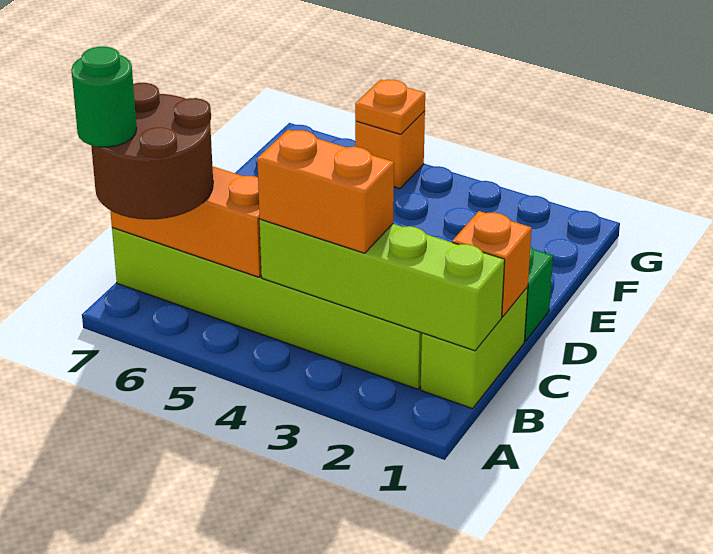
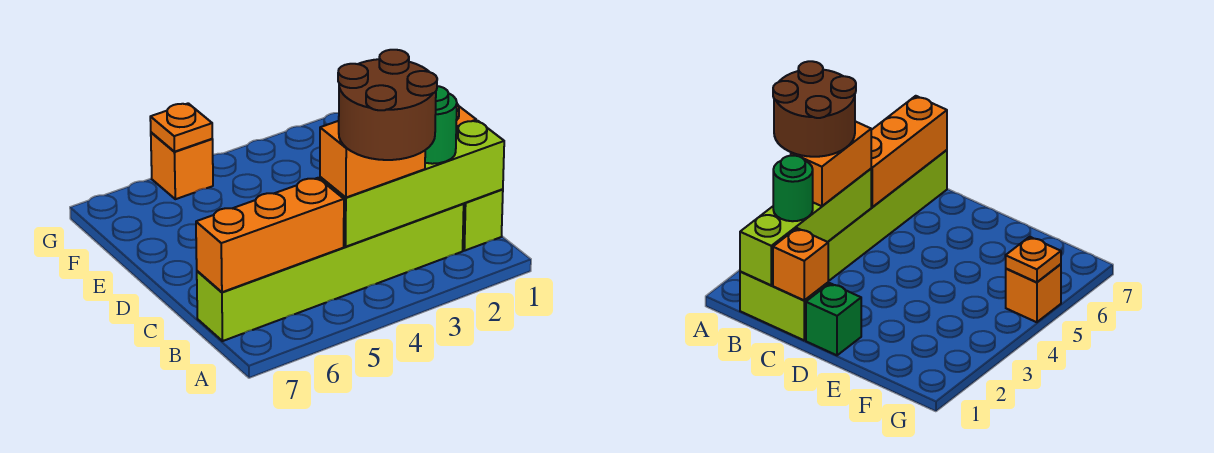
brown round brick A6:B7 level 3 -> brown round brick A3:B4 level 4
green round brick A7 level 4 -> green round brick B2 level 3

